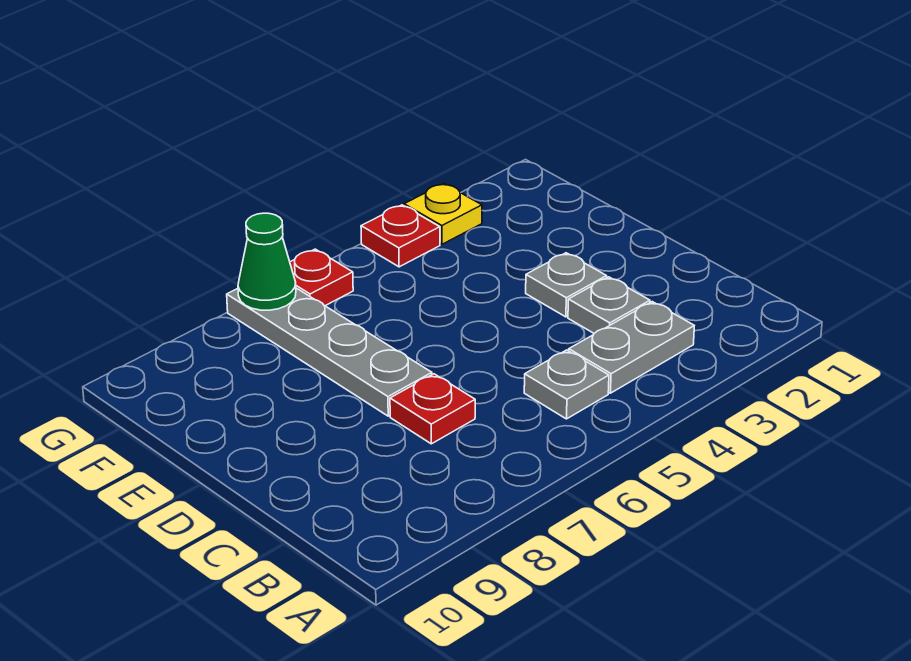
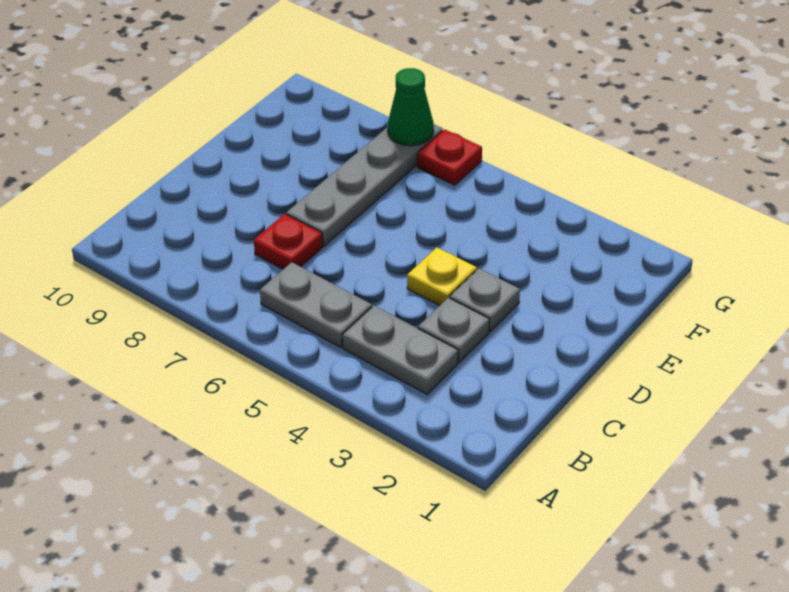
grey plate B5 level 1 -> grey plate B5:B6 level 1
yellow plate G3 level 1 -> yellow plate D4 level 1
red plate G4 level 1 -> none

